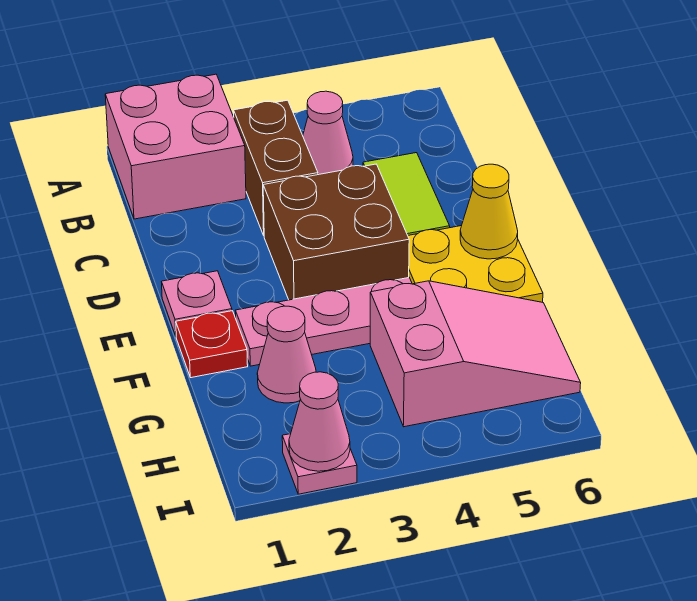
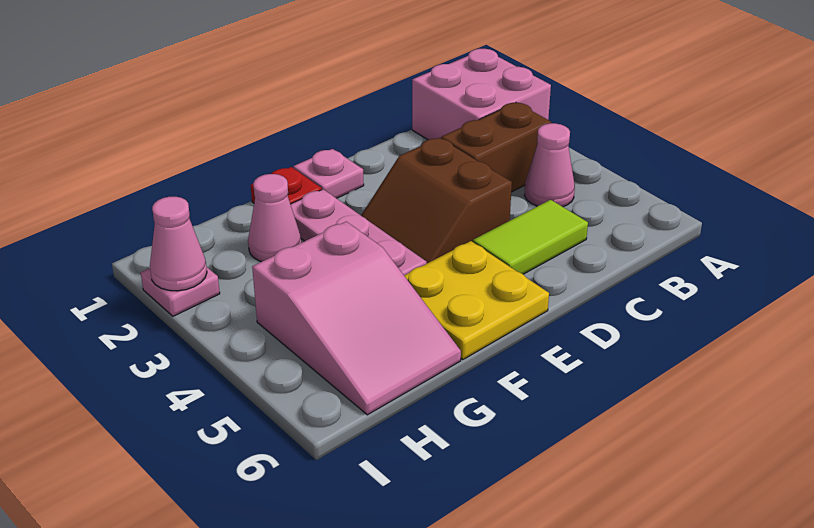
brown brick D3:E4 level 1 -> brown slope D3:E4 level 1 top D
yellow cone E6 level 2 -> none

